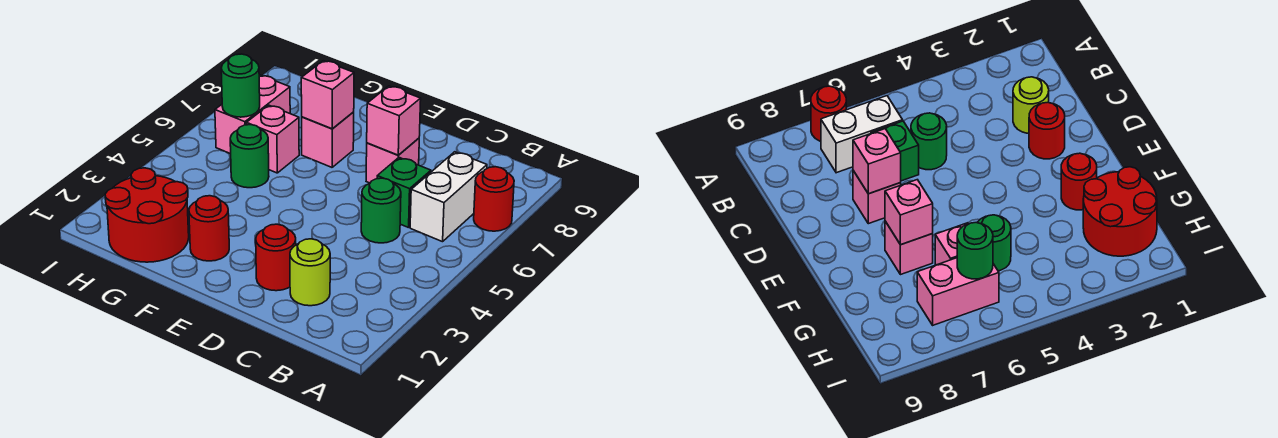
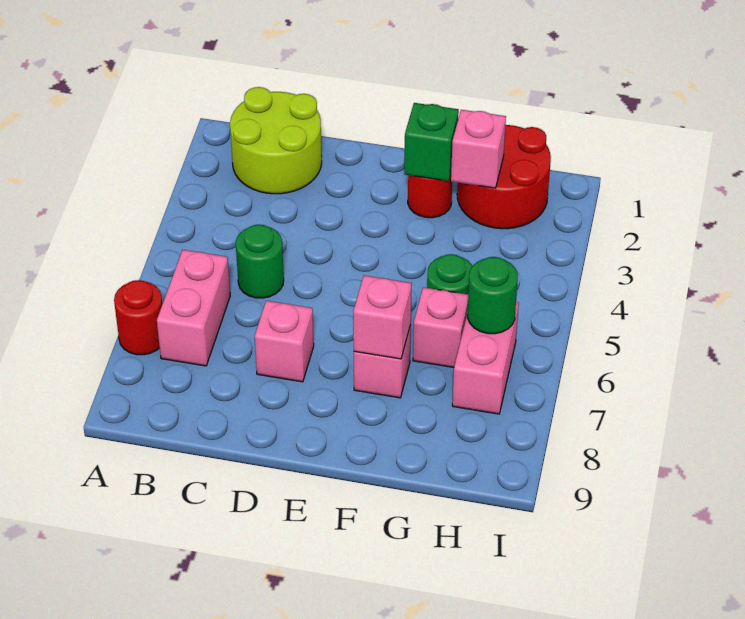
white brick B6:B7 level 1 -> pink brick B6:B7 level 1
lime round brick C2 level 1 -> lime round brick B1:C2 level 1
green brick C6 level 1 -> green brick F2 level 2
red round brick D2 level 1 -> none
pink brick D7 level 2 -> pink brick G2 level 2

